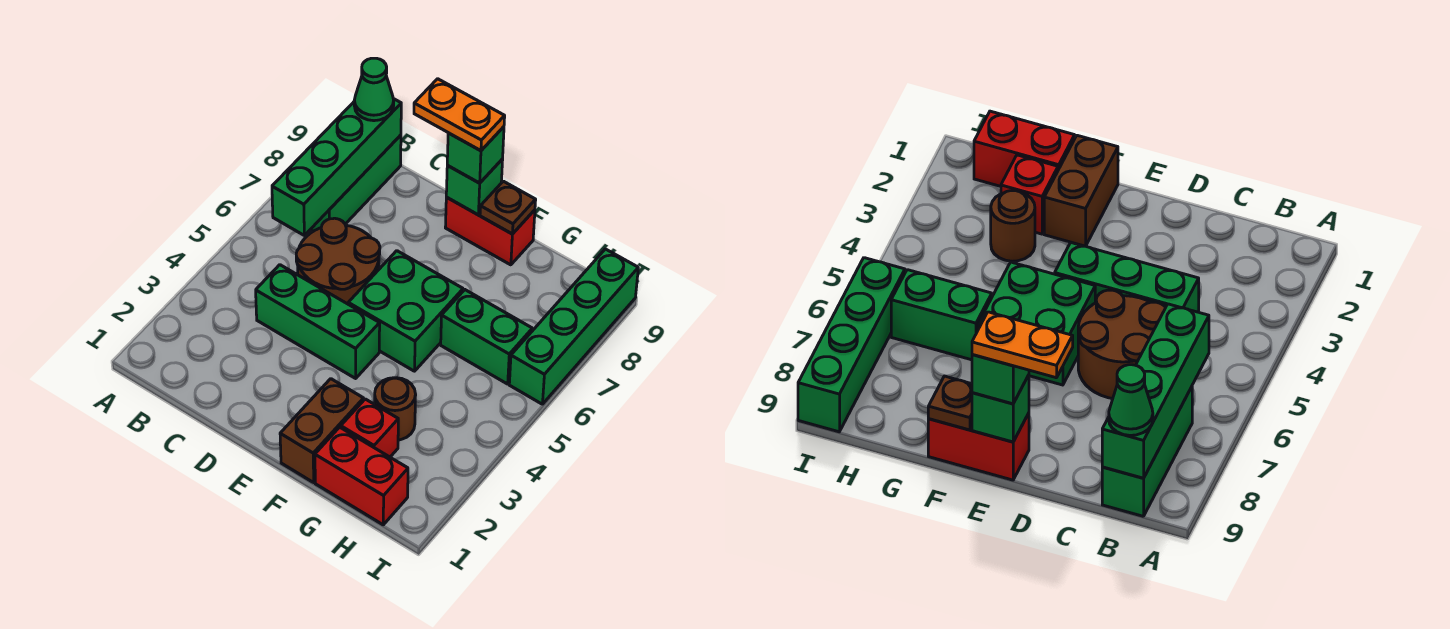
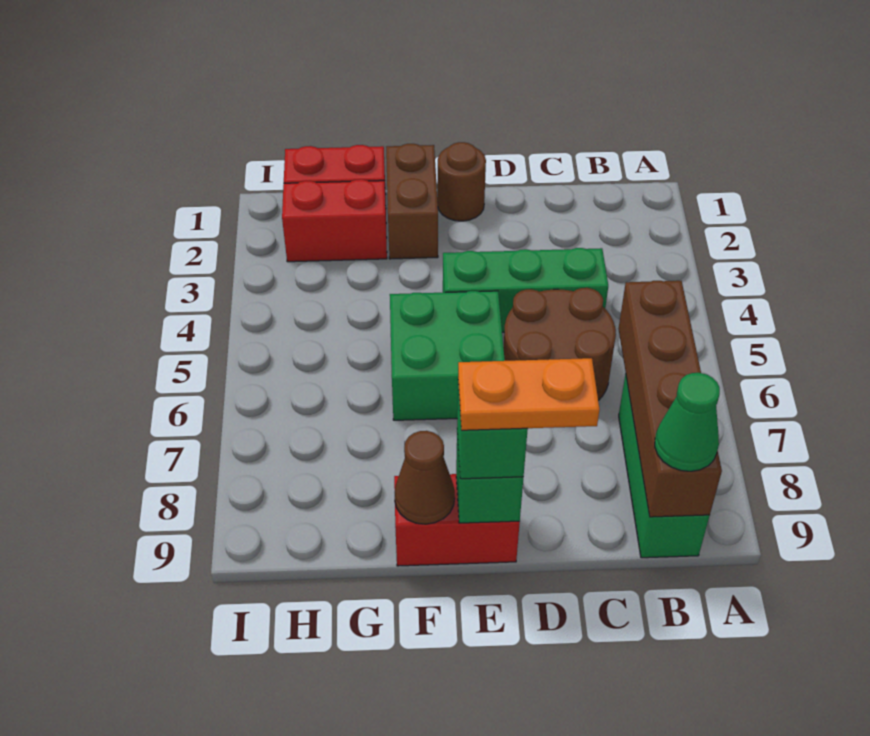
green brick B6:B9 level 2 -> brown brick B6:B9 level 2
brown plate F9 level 2 -> brown cone F9 level 2
red brick G2 level 1 -> red brick G2:H2 level 1
brown round brick G3 level 1 -> brown round brick E1 level 1
green brick G6:H6 level 1 -> none
green brick I6:I9 level 1 -> none

